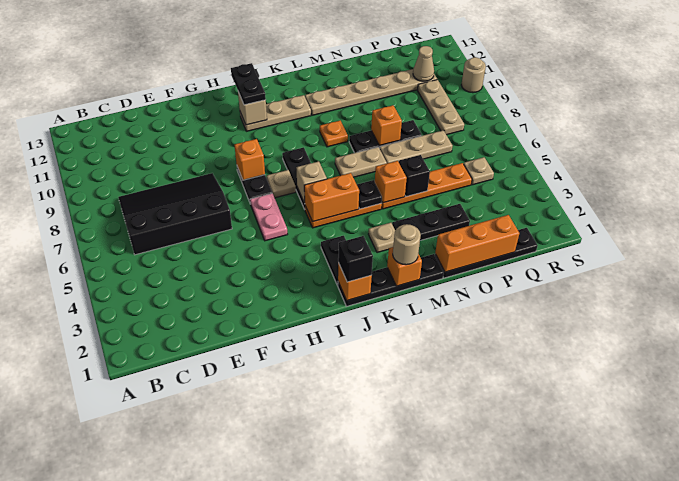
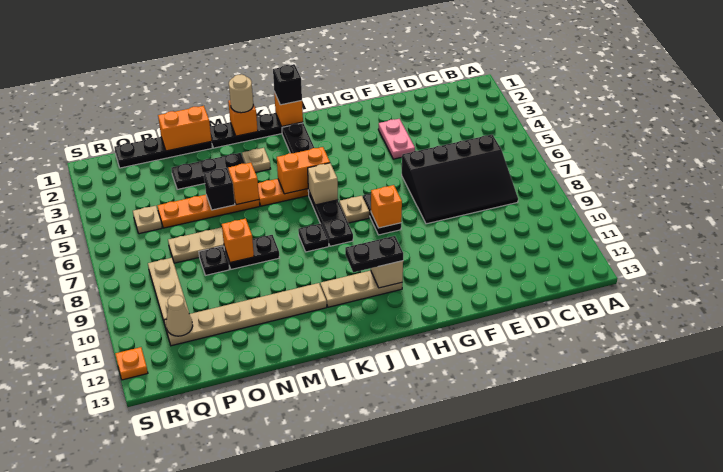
pink plate H5:H6 level 1 -> pink plate F3:F4 level 1
black plate I11:I12 level 3 -> black plate I11:J11 level 3
black plate L5 level 2 -> black plate K8 level 1
tan plate L7:M7 level 1 -> none
orange plate L9 level 1 -> orange plate S12 level 1
orange brick N1:P1 level 2 -> orange brick N1:O1 level 2
tan round brick S10 level 1 -> none

